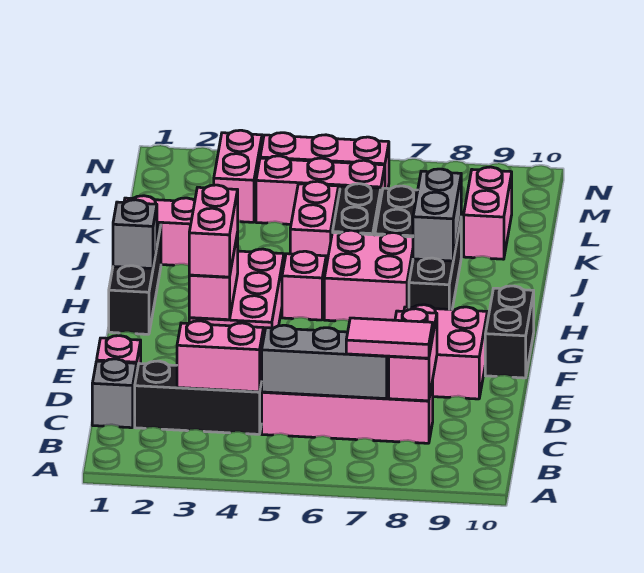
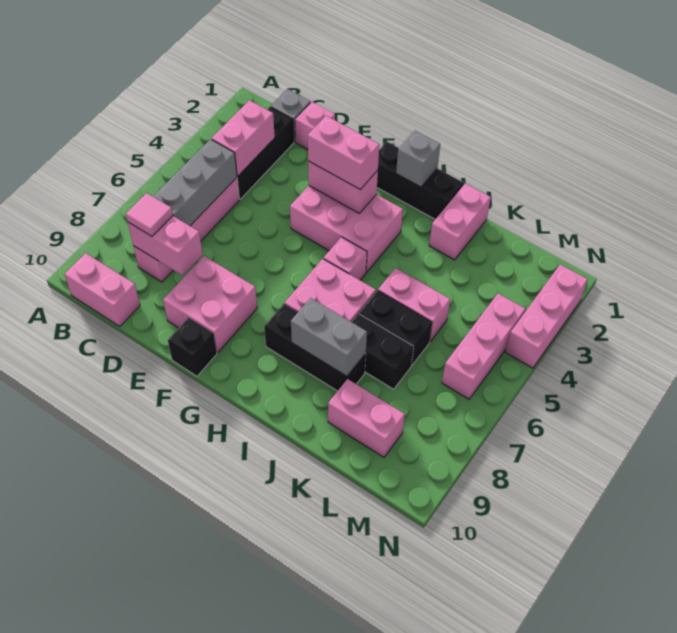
pink tile C7:C8 level 3 -> pink tile C8 level 3
black brick F10:G10 level 1 -> black brick F10 level 1
pink brick L3:M3 level 1 -> pink brick B10:C10 level 1
pink brick L4:L6 level 1 -> pink brick N2:N4 level 1

